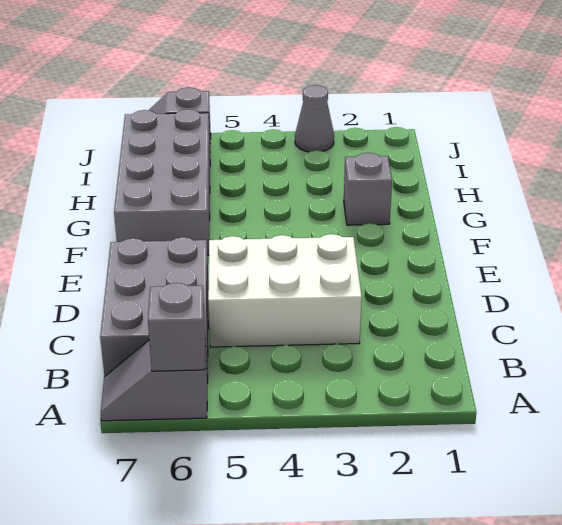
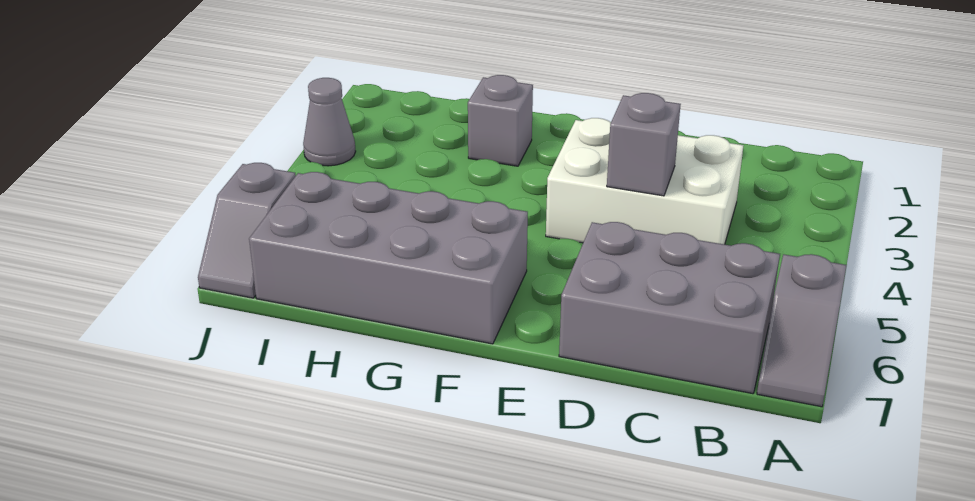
grey brick A6 level 2 -> grey brick D4 level 2
white brick C3:D5 level 1 -> white brick C3:E4 level 1

